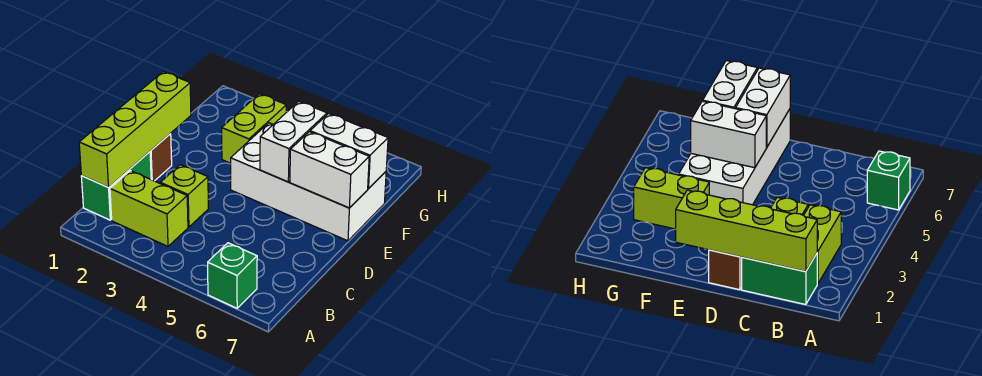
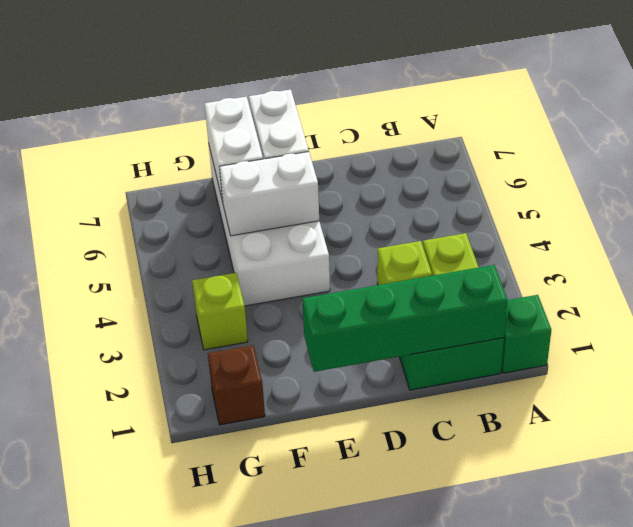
green brick A6 level 1 -> green brick A1 level 1
lime brick B1:E1 level 2 -> green brick B1:E1 level 2
brown brick D1 level 1 -> brown brick G1 level 1
lime brick F3:G3 level 1 -> lime brick G3 level 1

